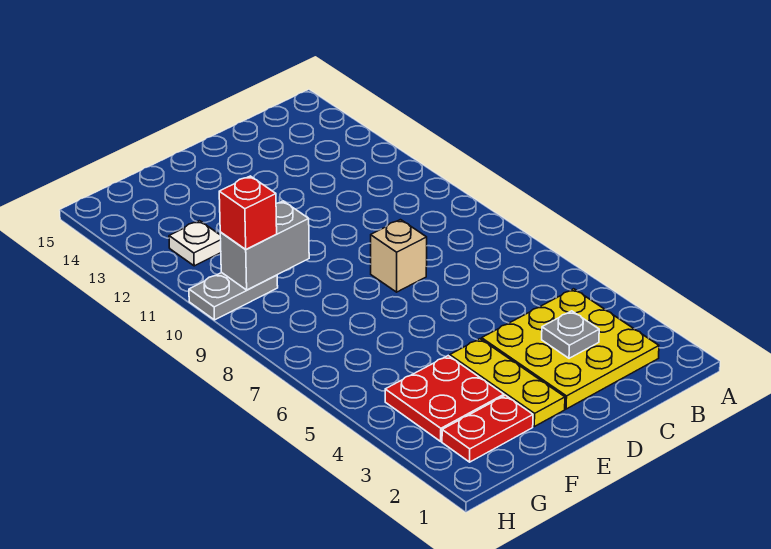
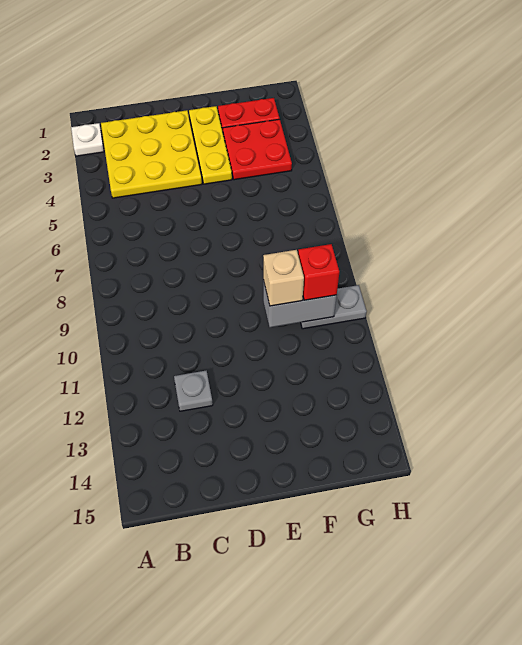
grey plate C3 level 2 -> grey plate C12 level 1
tan brick D8 level 1 -> tan brick F10 level 3
white plate G12 level 1 -> white plate A2 level 1

